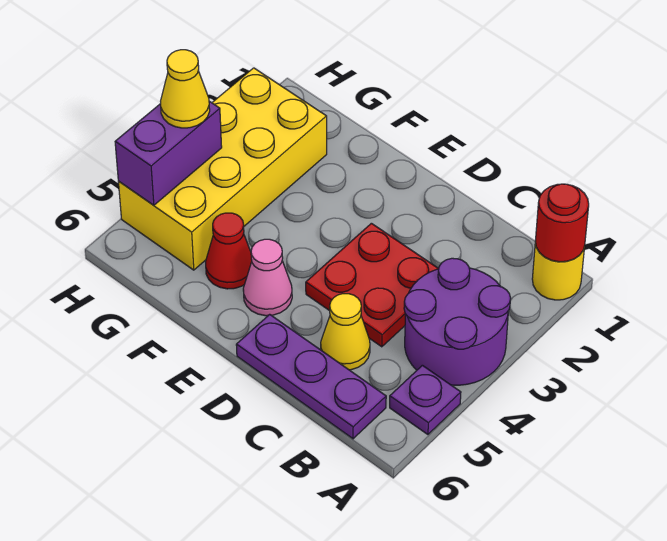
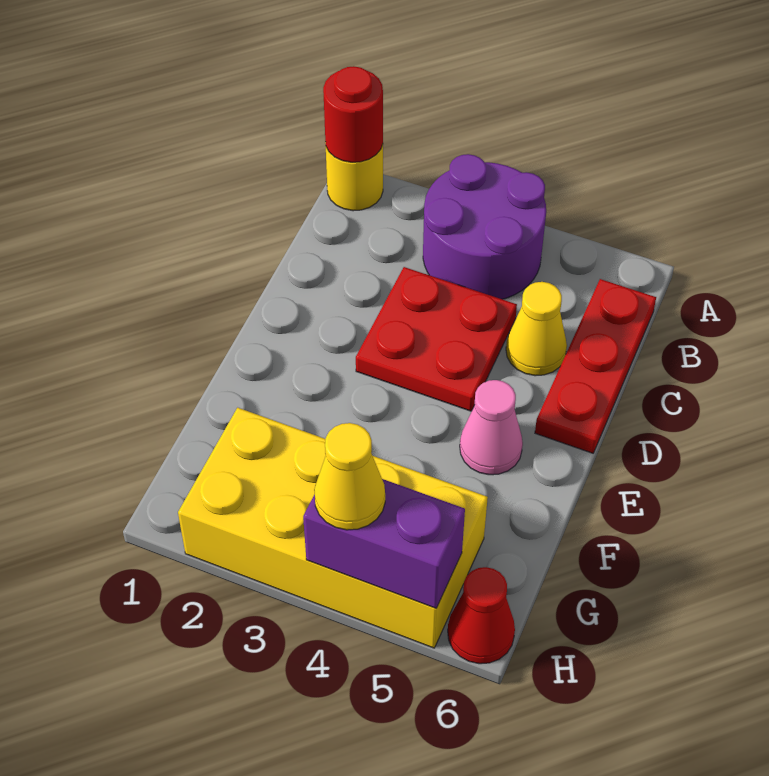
purple plate A5 level 1 -> none
purple plate B6:D6 level 1 -> red plate B6:D6 level 1
red cone F5 level 1 -> red cone H6 level 1

